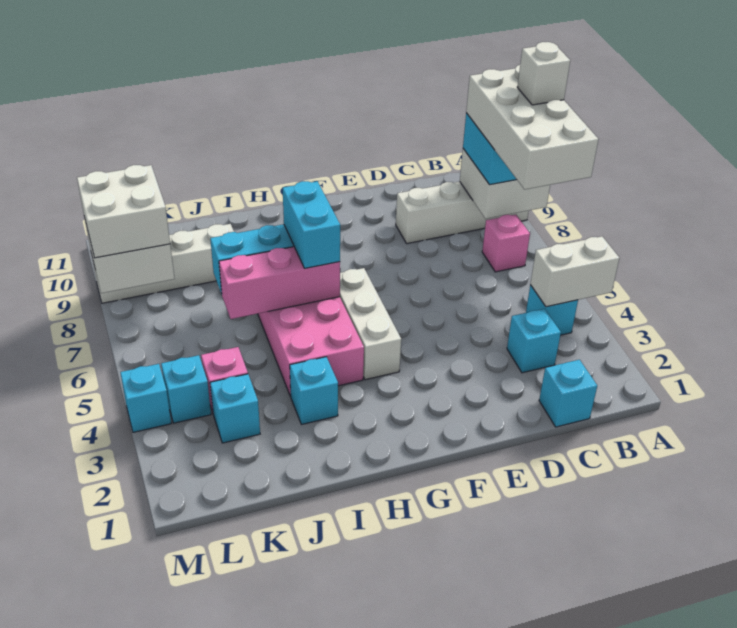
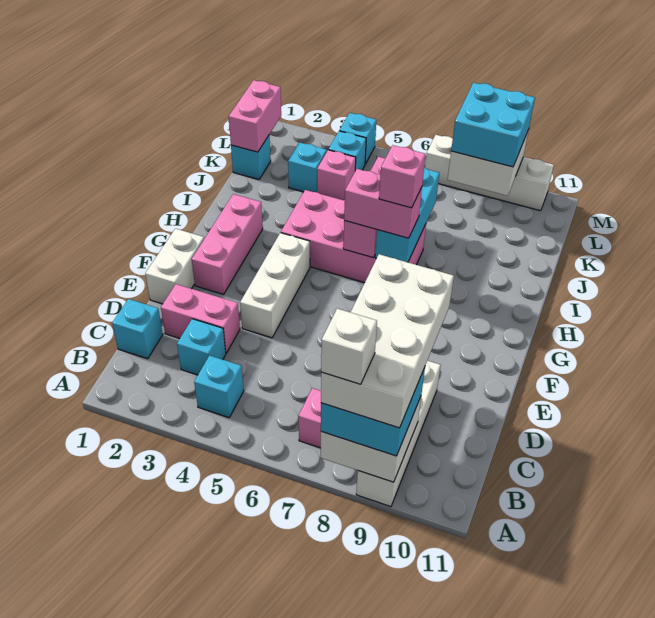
white brick A4:B4 level 2 -> white brick E1:F1 level 1
white brick A6:B9 level 4 -> white brick A8:D9 level 4
none -> pink brick D2:D3 level 1
none -> pink brick F2:H2 level 1
white brick G4:G6 level 1 -> white brick E4:G4 level 1
cyan brick H6:H7 level 3 -> pink brick H6:H7 level 3
none -> pink brick H7 level 4
cyan brick I3 level 1 -> cyan brick K1 level 1
white brick J9:M9 level 1 -> white brick M7:M10 level 1
none -> pink brick K1:L1 level 2
white brick L8:M9 level 3 -> cyan brick L8:M9 level 3

